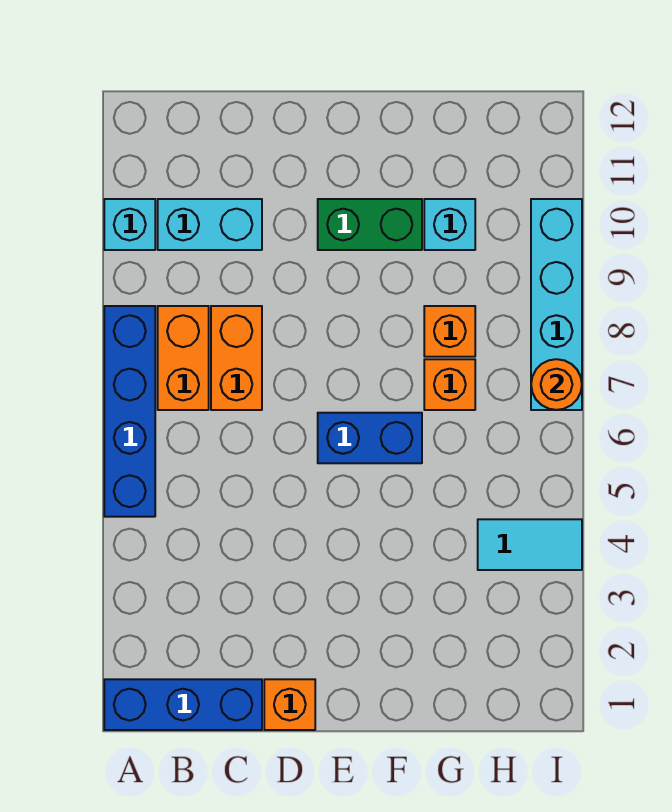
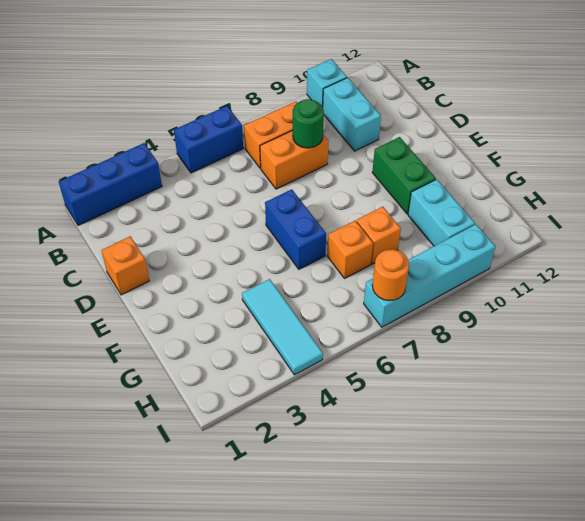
blue brick A1:C1 level 1 -> blue brick A1:A3 level 1
blue brick A5:A8 level 1 -> blue brick A5:A6 level 1
none -> green round brick C8 level 2
cyan brick G10 level 1 -> cyan brick G10:H10 level 1
cyan tile H4:I4 level 1 -> cyan tile G4:I4 level 1

